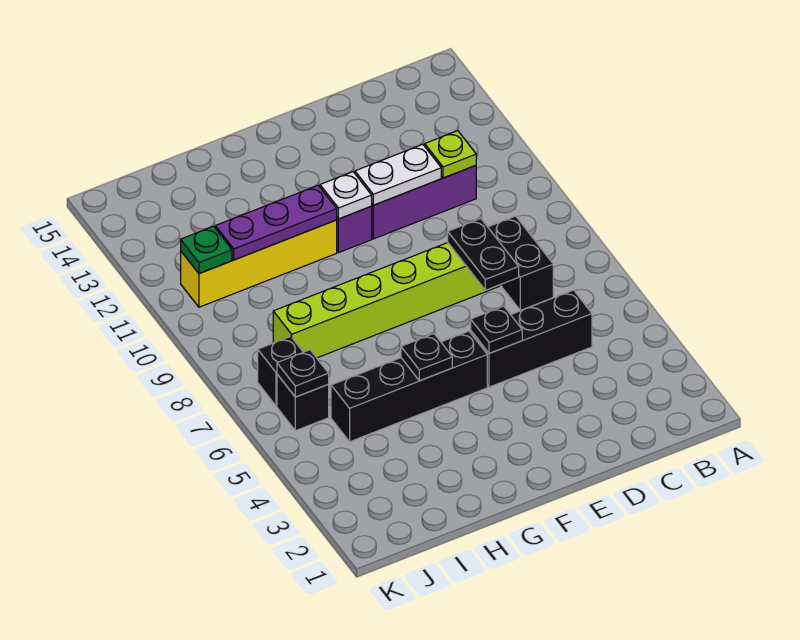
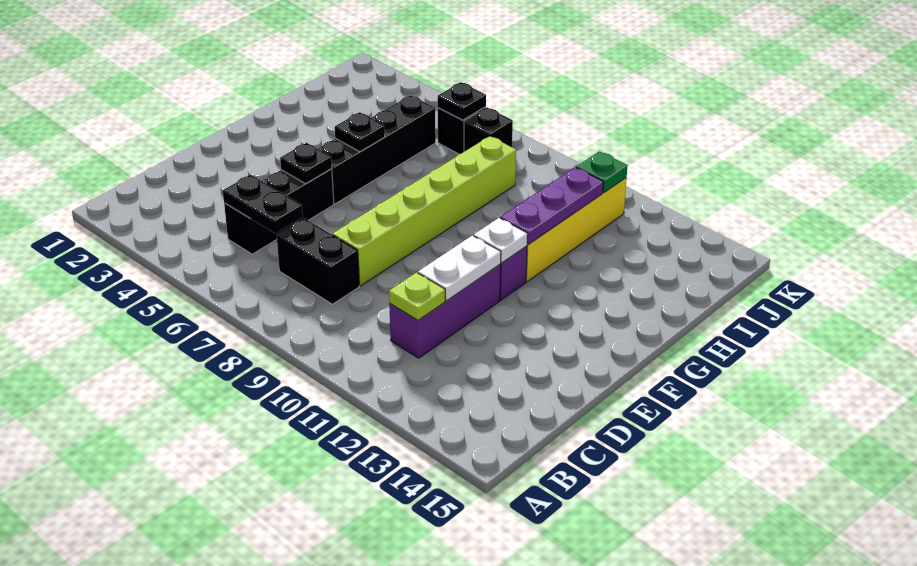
black plate D7:D8 level 2 -> black plate C5:C6 level 2

